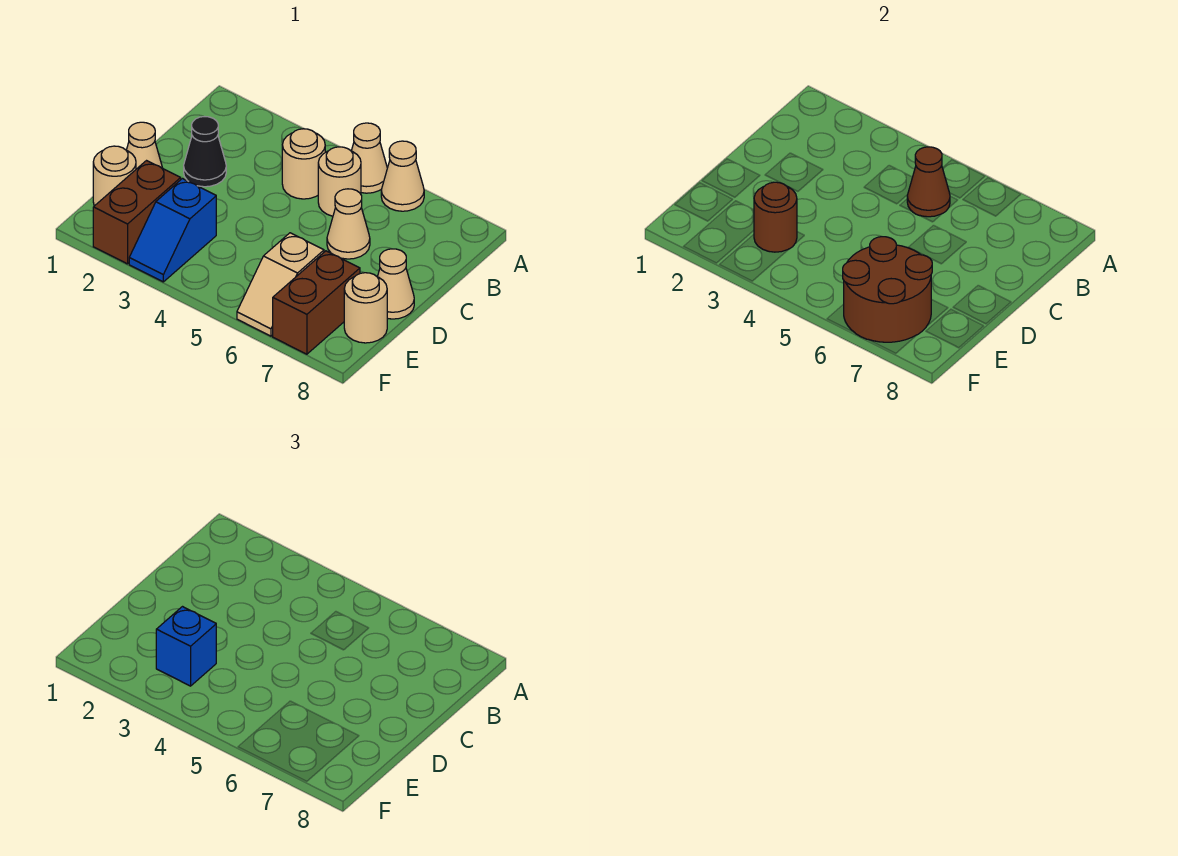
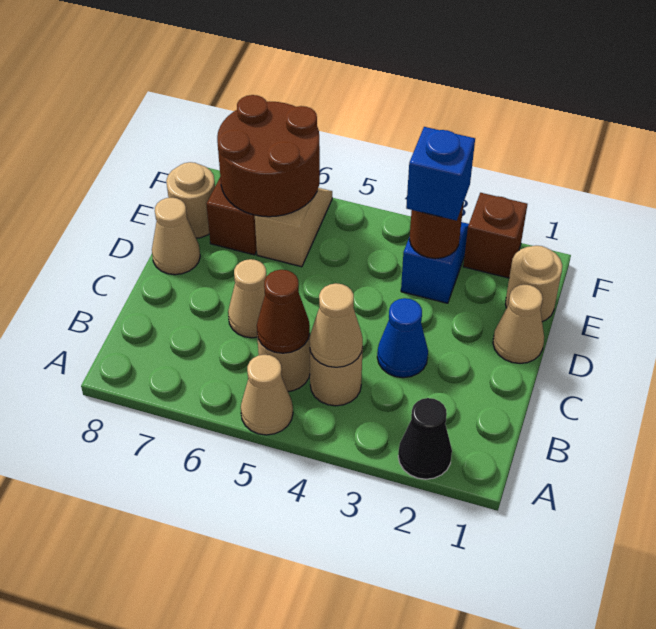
tan cone A6 level 1 -> tan cone B4 level 2
black cone C2 level 1 -> black cone A2 level 1
none -> blue cone C3 level 1
brown brick E2:F2 level 1 -> brown brick F2 level 1

